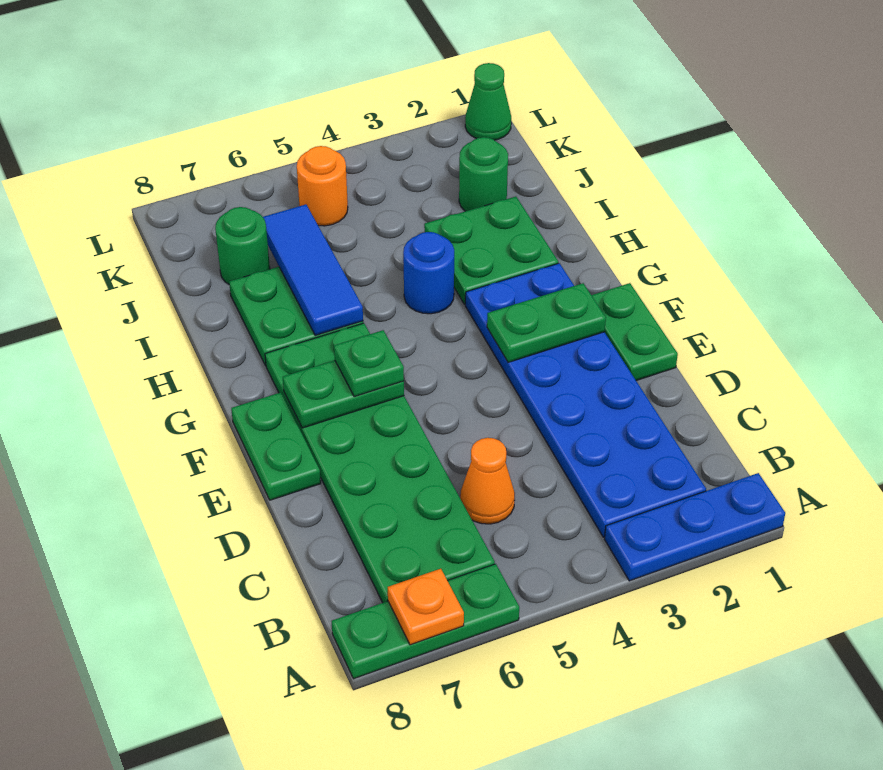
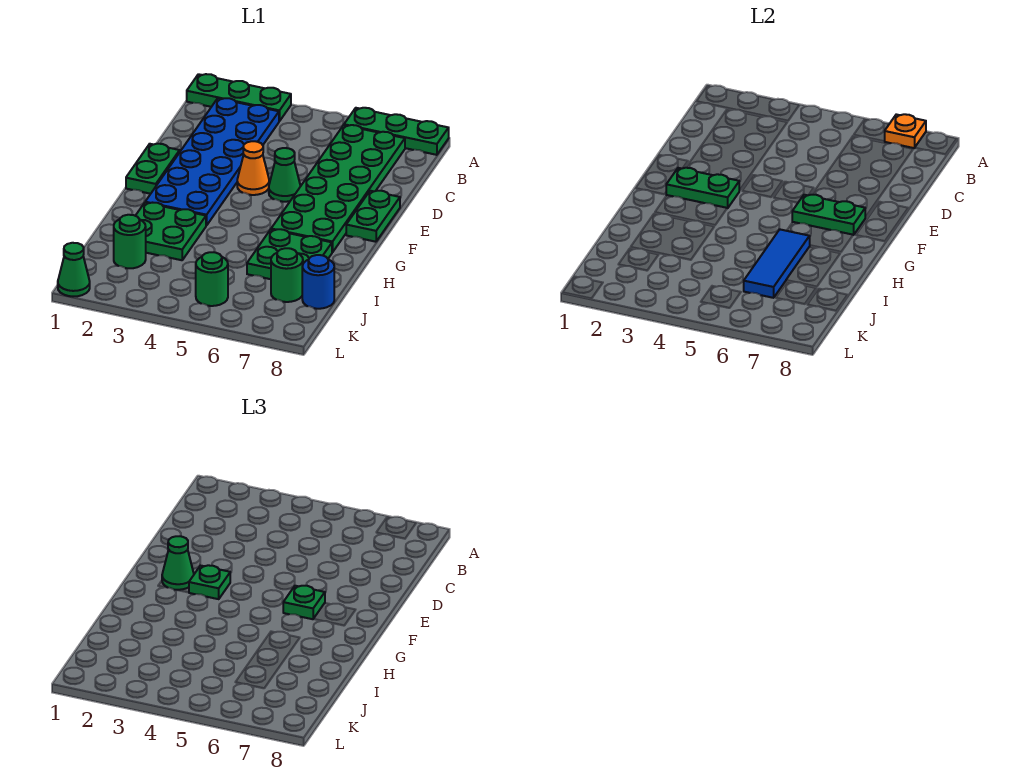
blue plate A1:A3 level 1 -> green plate A1:A3 level 1
orange cone C5 level 1 -> orange cone E4 level 1
none -> green cone E5 level 1
none -> green cone F2 level 3
none -> green plate F3 level 3
blue round brick H4 level 1 -> blue round brick J8 level 1
orange round brick K5 level 1 -> green round brick K5 level 1

